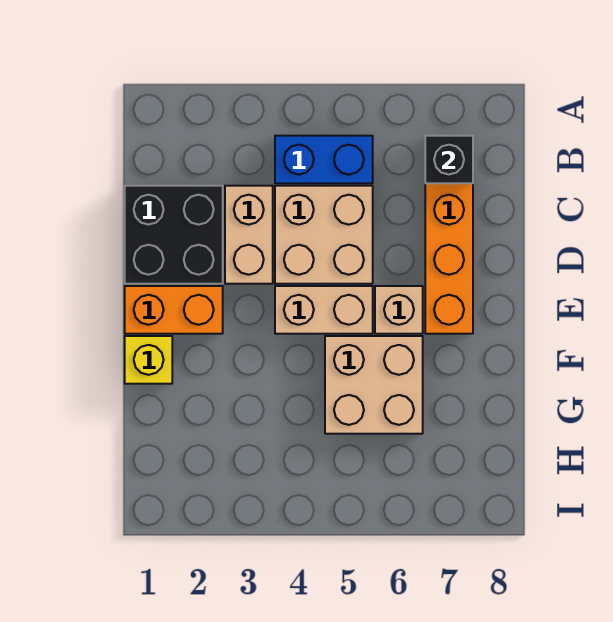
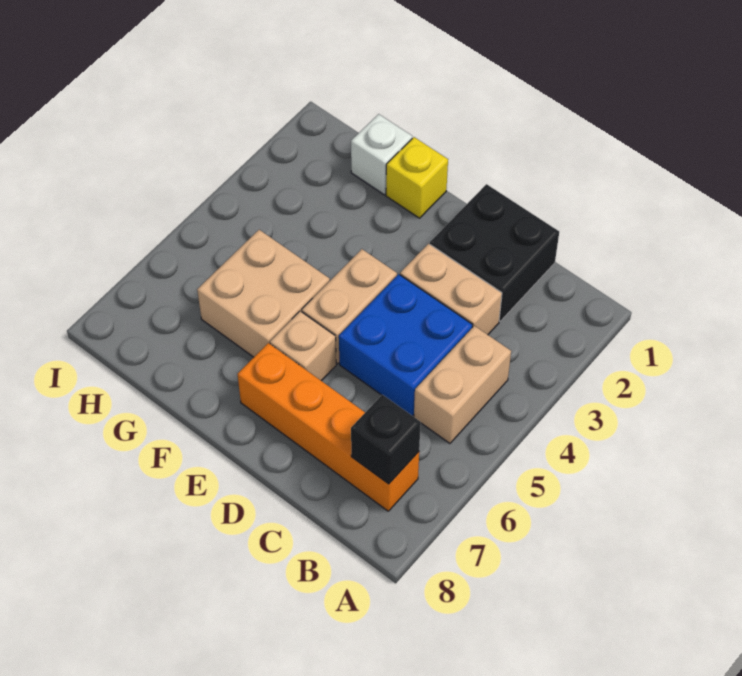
blue brick B4:B5 level 1 -> tan brick B4:B5 level 1
tan brick C4:D5 level 1 -> blue brick C4:D5 level 1
orange brick E1:E2 level 1 -> none
none -> white brick G1 level 1

